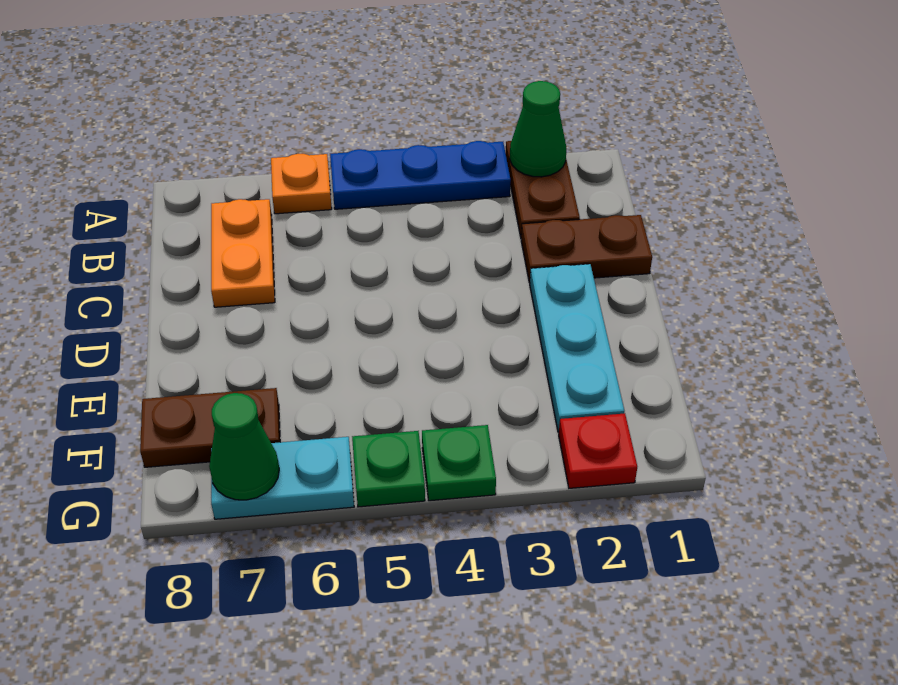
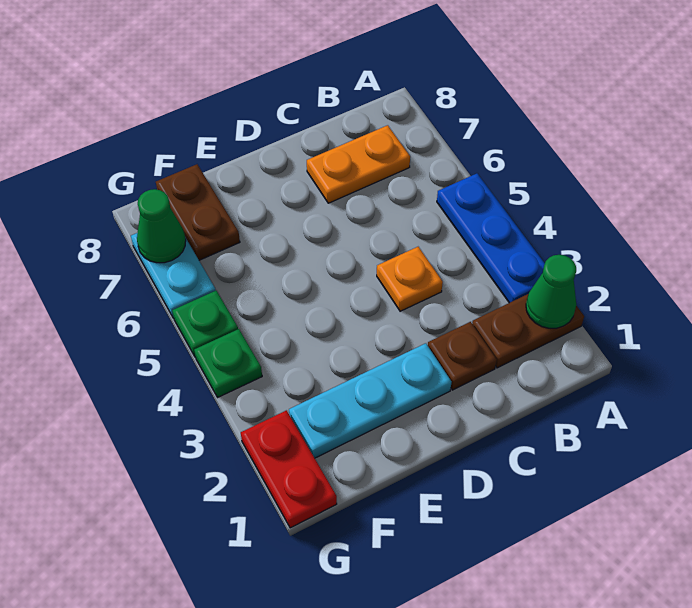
orange plate A6 level 1 -> orange plate C4 level 1
brown plate C1:C2 level 1 -> brown plate C2 level 1
red plate G2 level 1 -> red plate G1:G2 level 1

